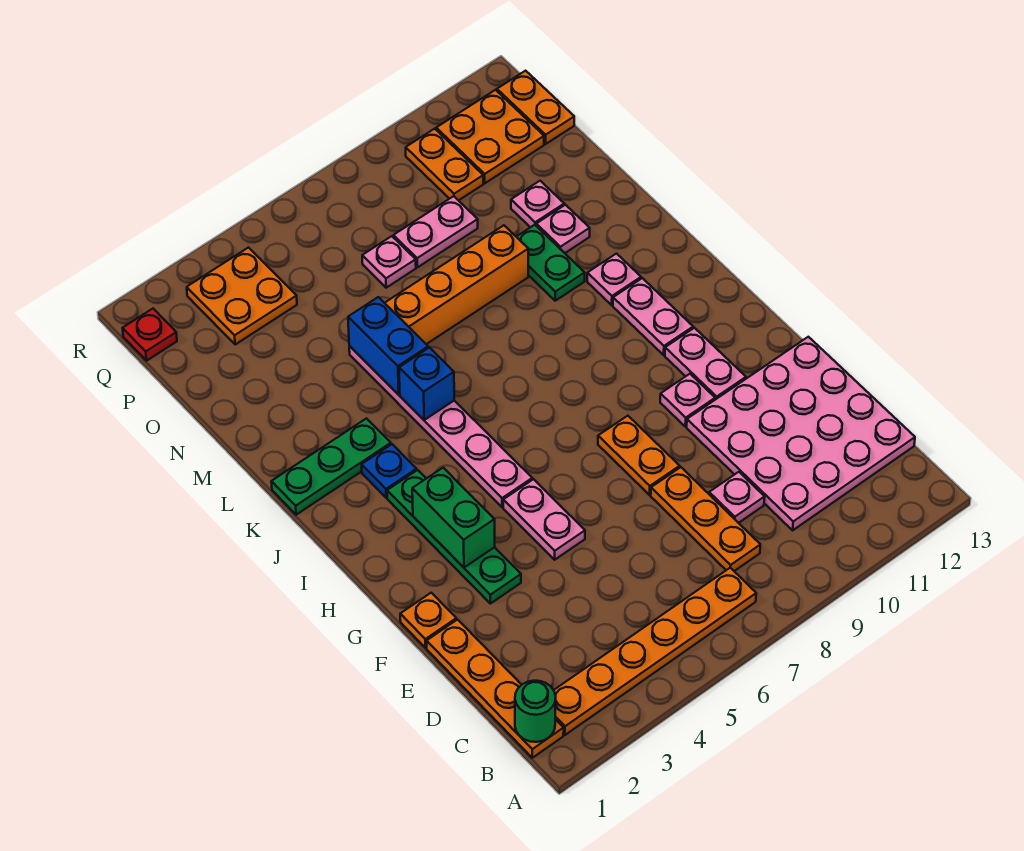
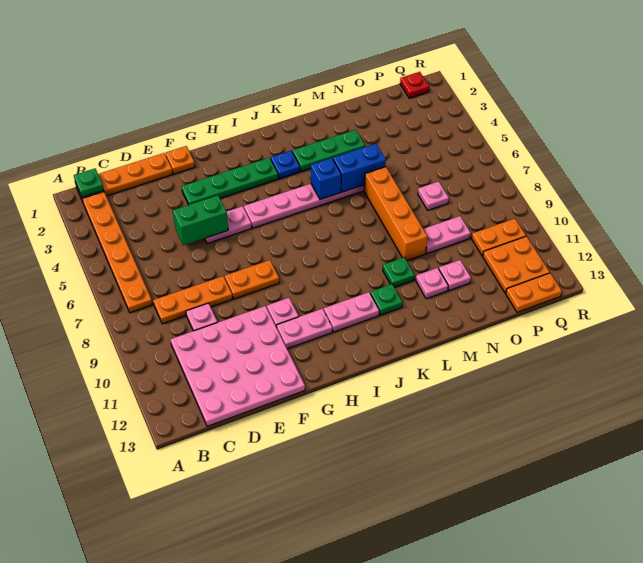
green round brick B1 level 2 -> green plate B1 level 2
green brick G3:H3 level 2 -> green brick E5:F5 level 2
green plate K1:K3 level 1 -> green plate K3:M3 level 1
pink plate K11 level 1 -> green plate K11 level 1
green plate L10:M10 level 1 -> green plate L10 level 1
pink plate O8:O9 level 1 -> pink plate N9:O9 level 1
orange plate P3:Q4 level 1 -> none

